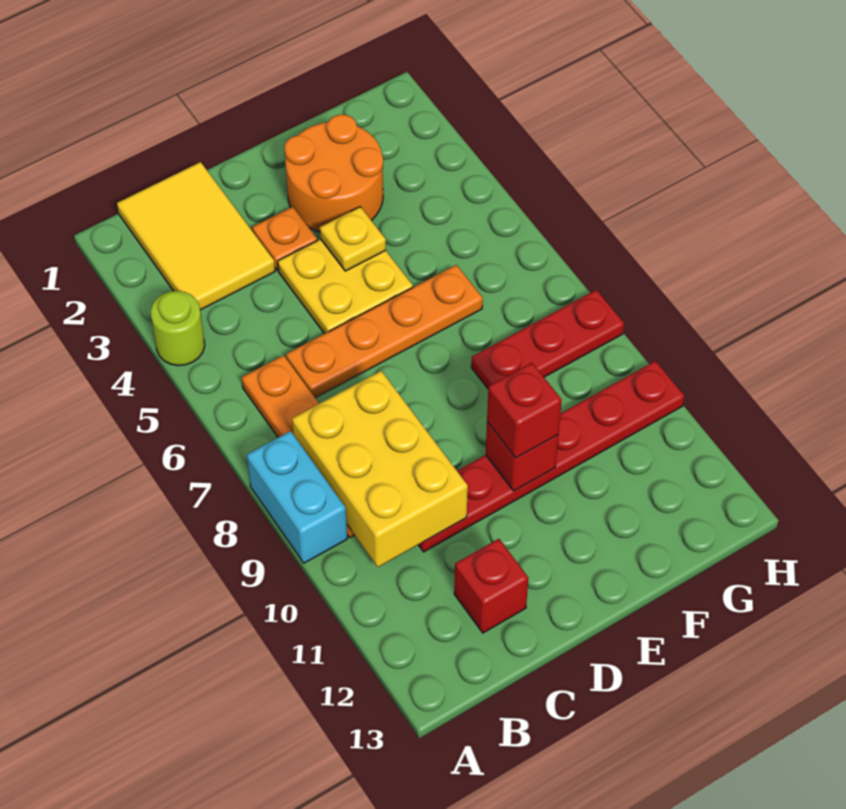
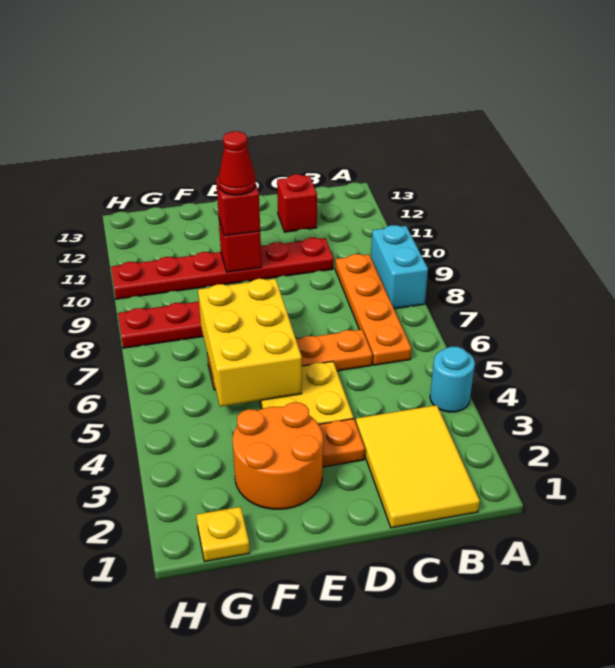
lime round brick A4 level 1 -> cyan round brick A4 level 1
yellow brick B8:C10 level 2 -> yellow brick E5:F7 level 2
yellow plate E4 level 2 -> yellow plate G1 level 1
none -> red cone E10 level 4

